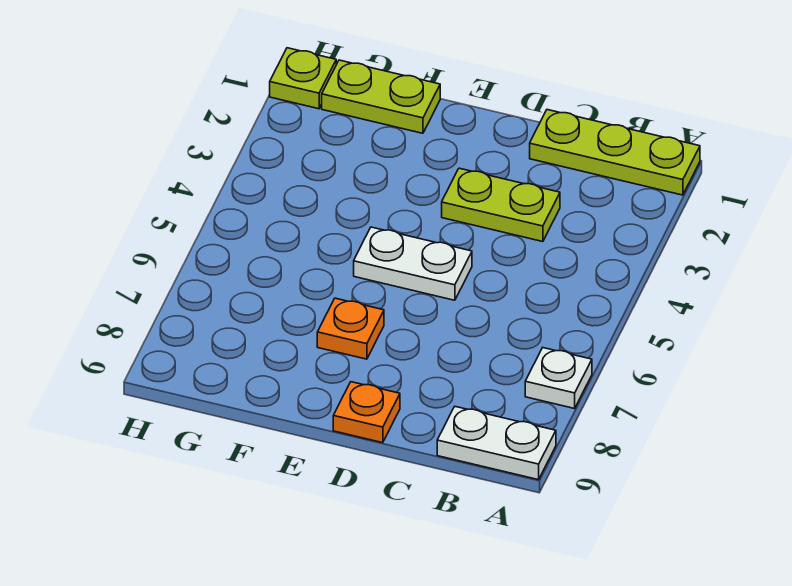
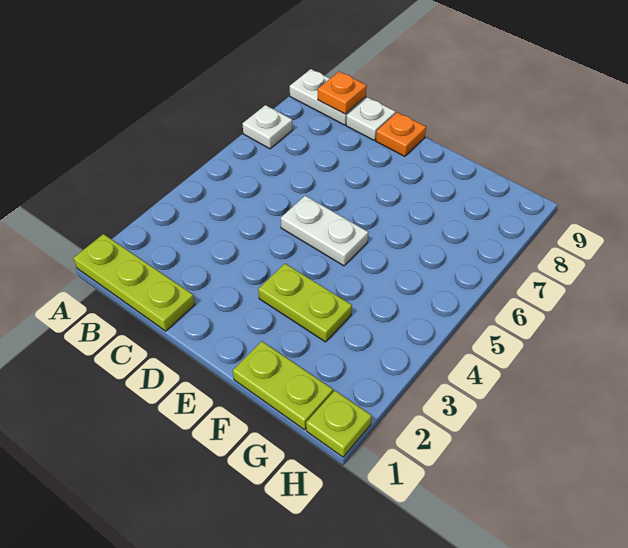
lime plate C3:D3 level 1 -> lime plate E3:F3 level 1
none -> white plate C9 level 1
orange plate E7 level 1 -> orange plate B9 level 2

